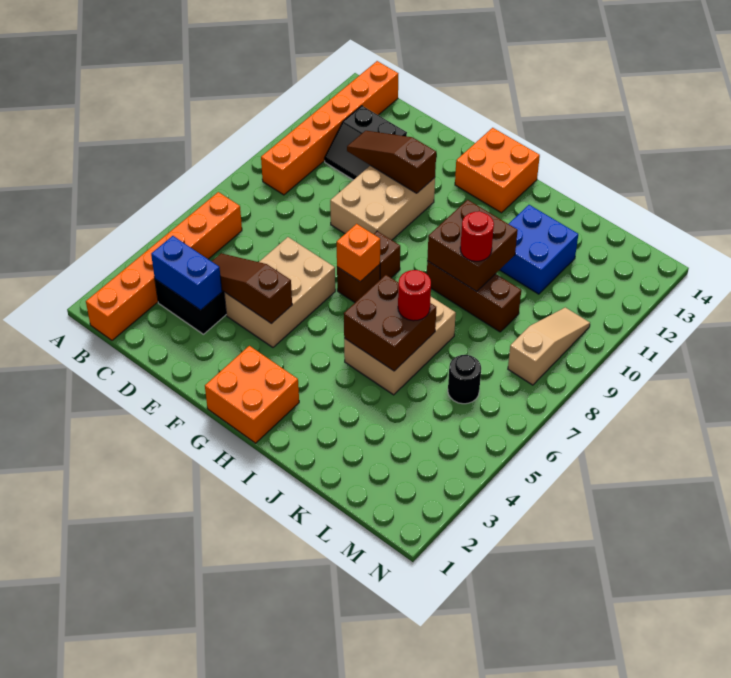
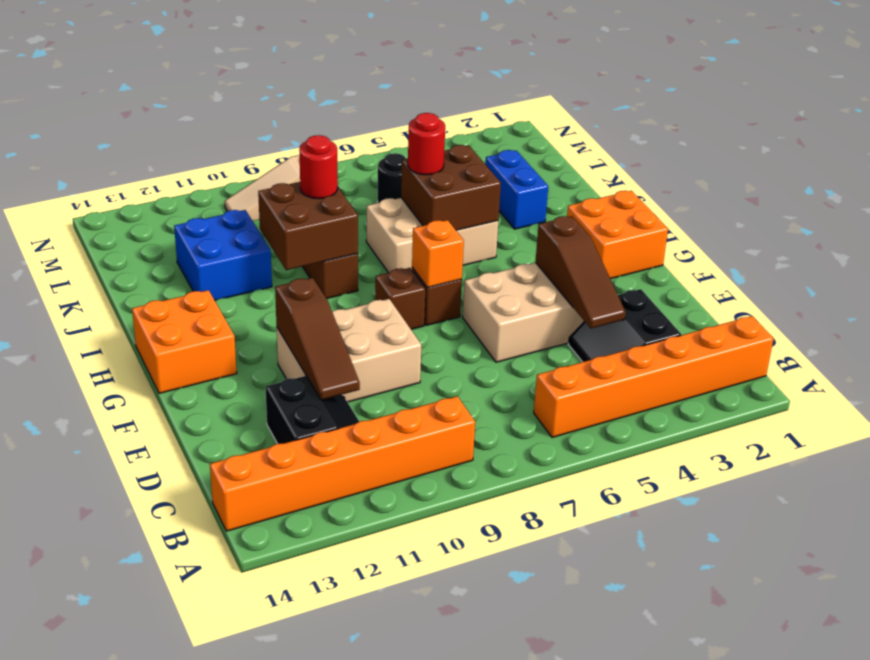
blue brick C3:D3 level 2 -> blue brick J3:K3 level 1

